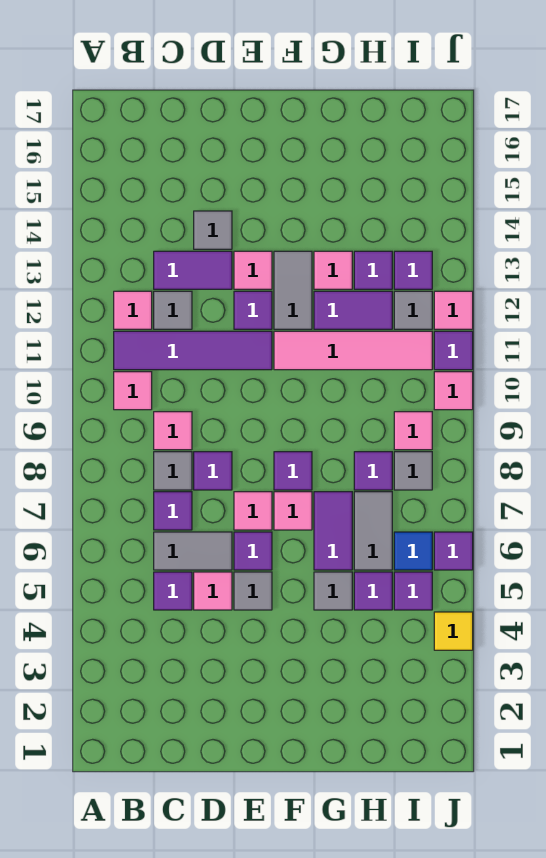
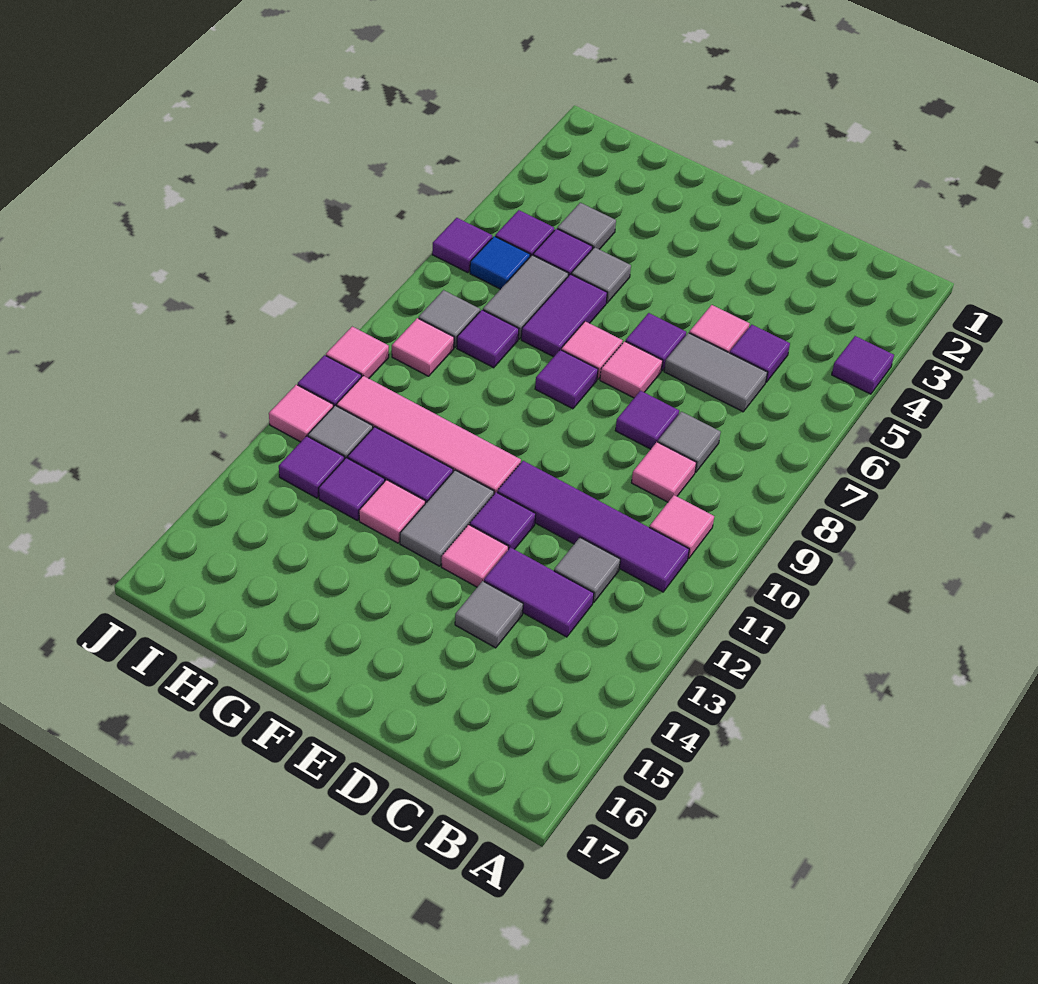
pink tile B12 level 1 -> none
purple tile C7 level 1 -> purple tile A4 level 1
grey tile E5 level 1 -> grey tile H4 level 1
yellow tile J4 level 1 -> none

